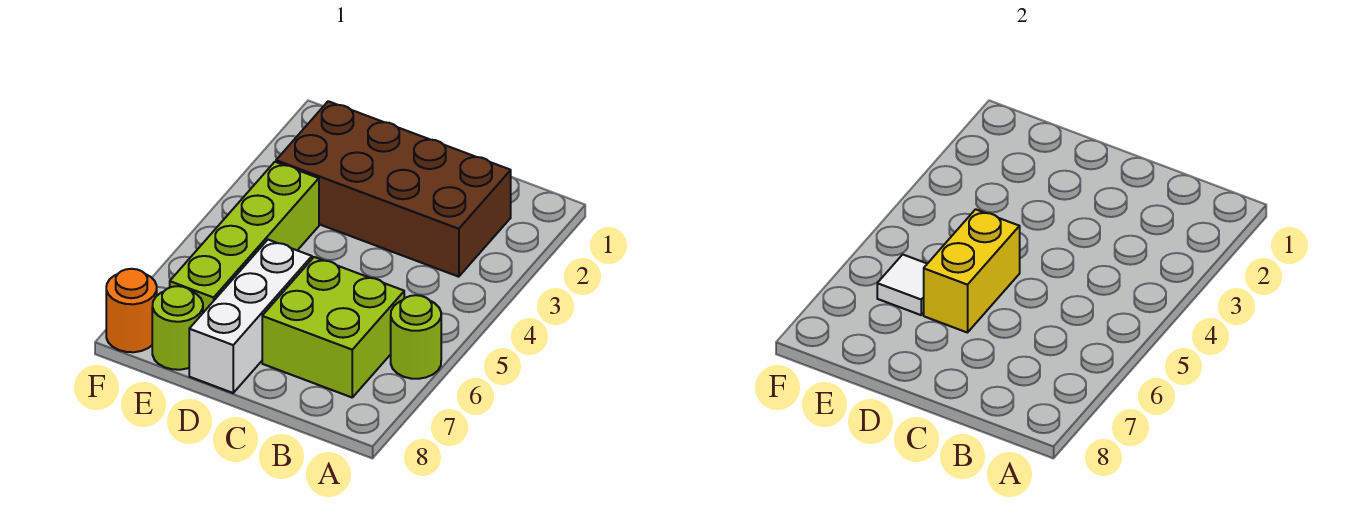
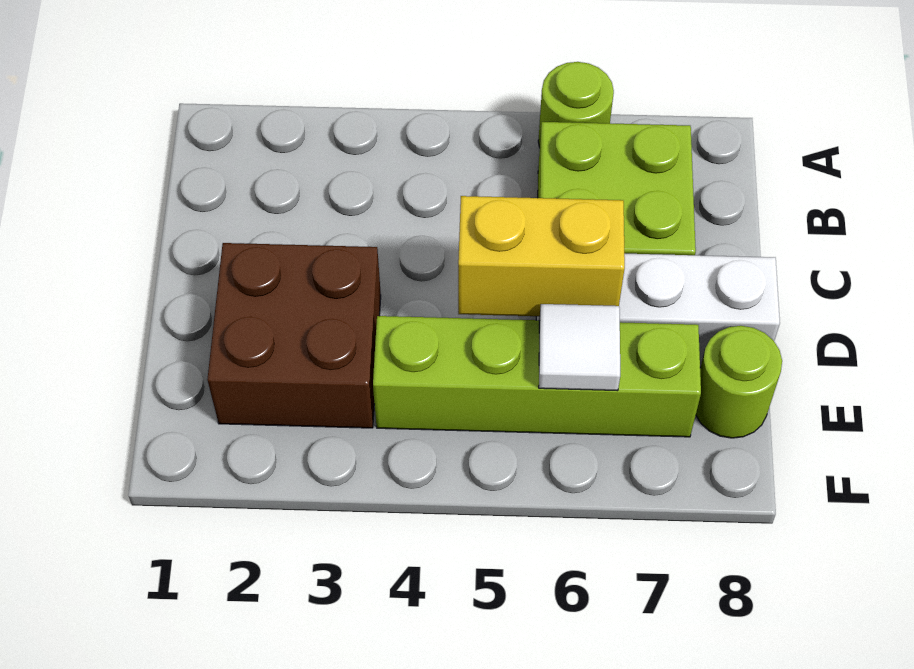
brown brick B2:E3 level 1 -> brown brick D2:E3 level 1
orange round brick F8 level 1 -> none

